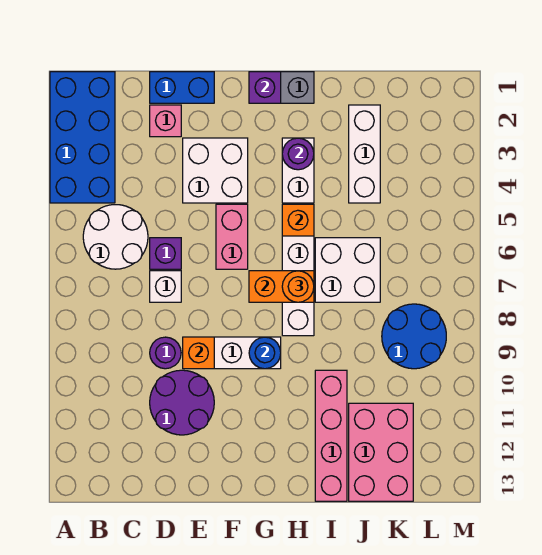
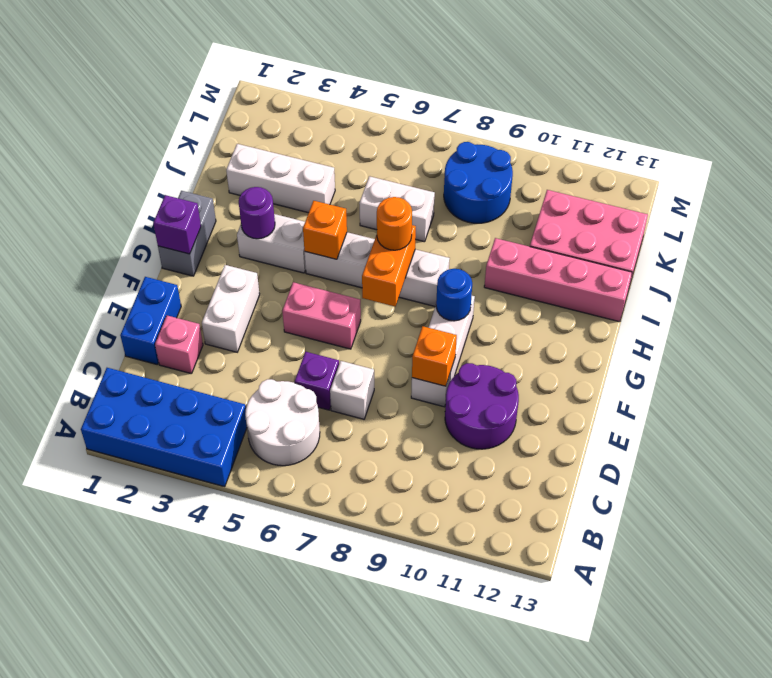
purple round brick D9 level 1 -> none
white brick E3:F4 level 1 -> white brick E3:F3 level 1
white brick I6:J7 level 1 -> white brick J6:J7 level 1

